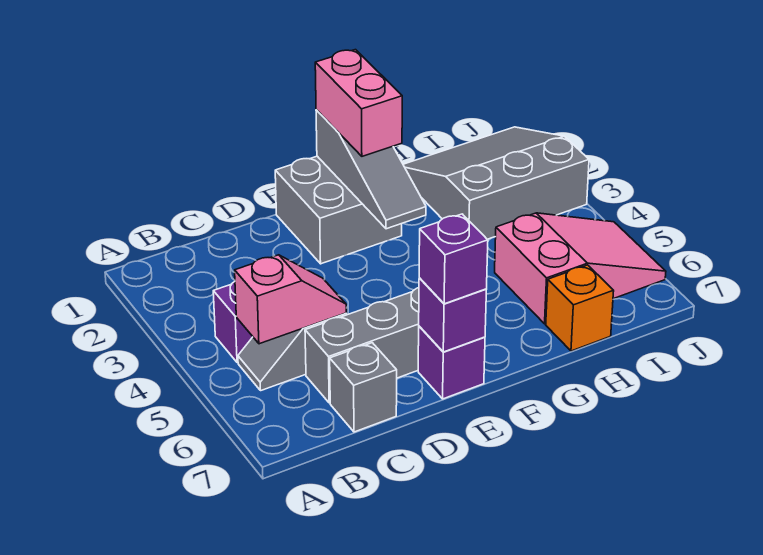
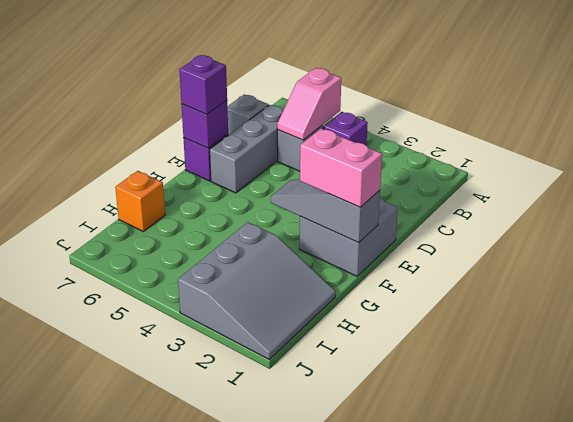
pink slope H5:J6 level 1 top H -> none

